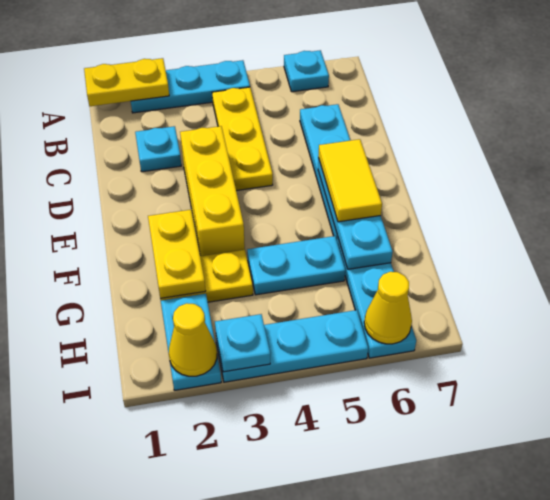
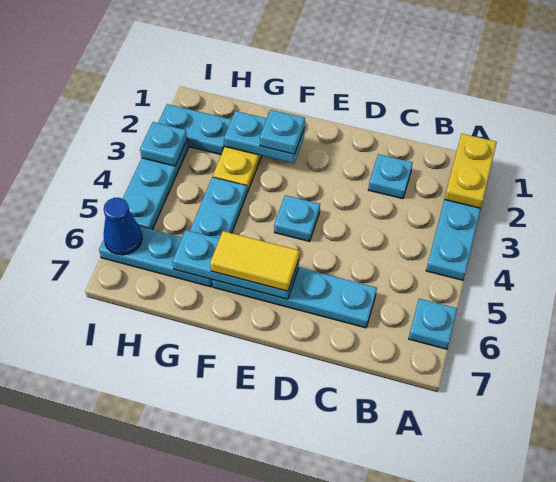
yellow plate B4:D4 level 1 -> none
yellow brick D3:F3 level 1 -> none
none -> cyan plate E4 level 1
yellow plate F2:G2 level 2 -> cyan plate F2:G2 level 2
none -> cyan plate F2 level 3
yellow cone I2 level 2 -> none
yellow cone I6 level 2 -> blue cone I6 level 2

